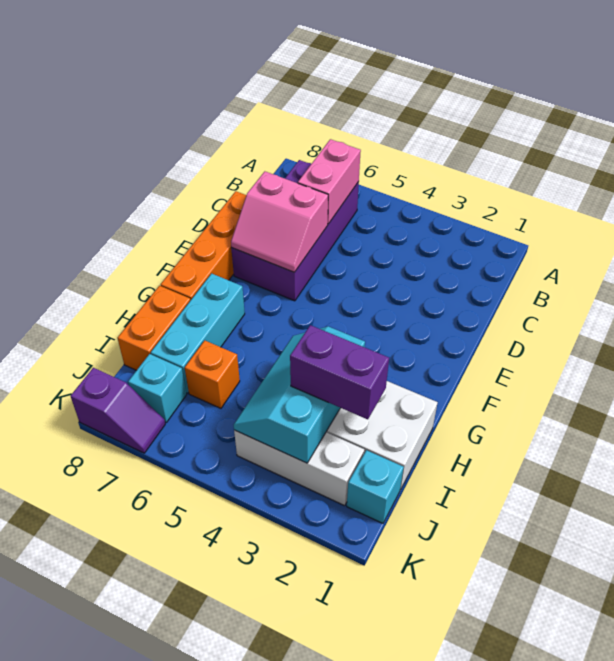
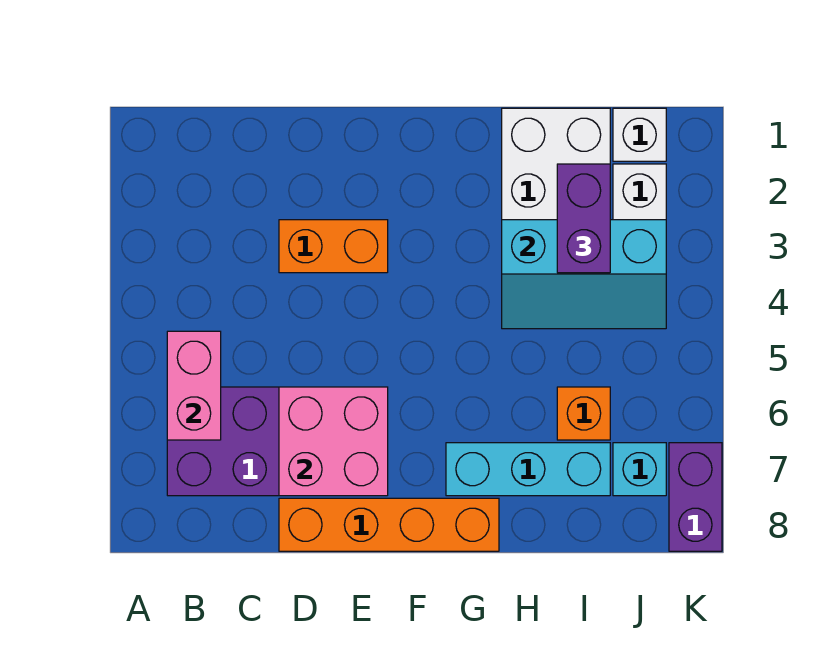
pink brick B6:C6 level 2 -> pink brick B5:B6 level 2
pink slope D6:E7 level 2 top D -> pink brick D6:E7 level 2
orange brick H8:I8 level 1 -> orange brick D3:E3 level 1
cyan brick J1 level 1 -> white brick J1 level 1
purple slope K7:K8 level 1 top 8 -> purple brick K7:K8 level 1

